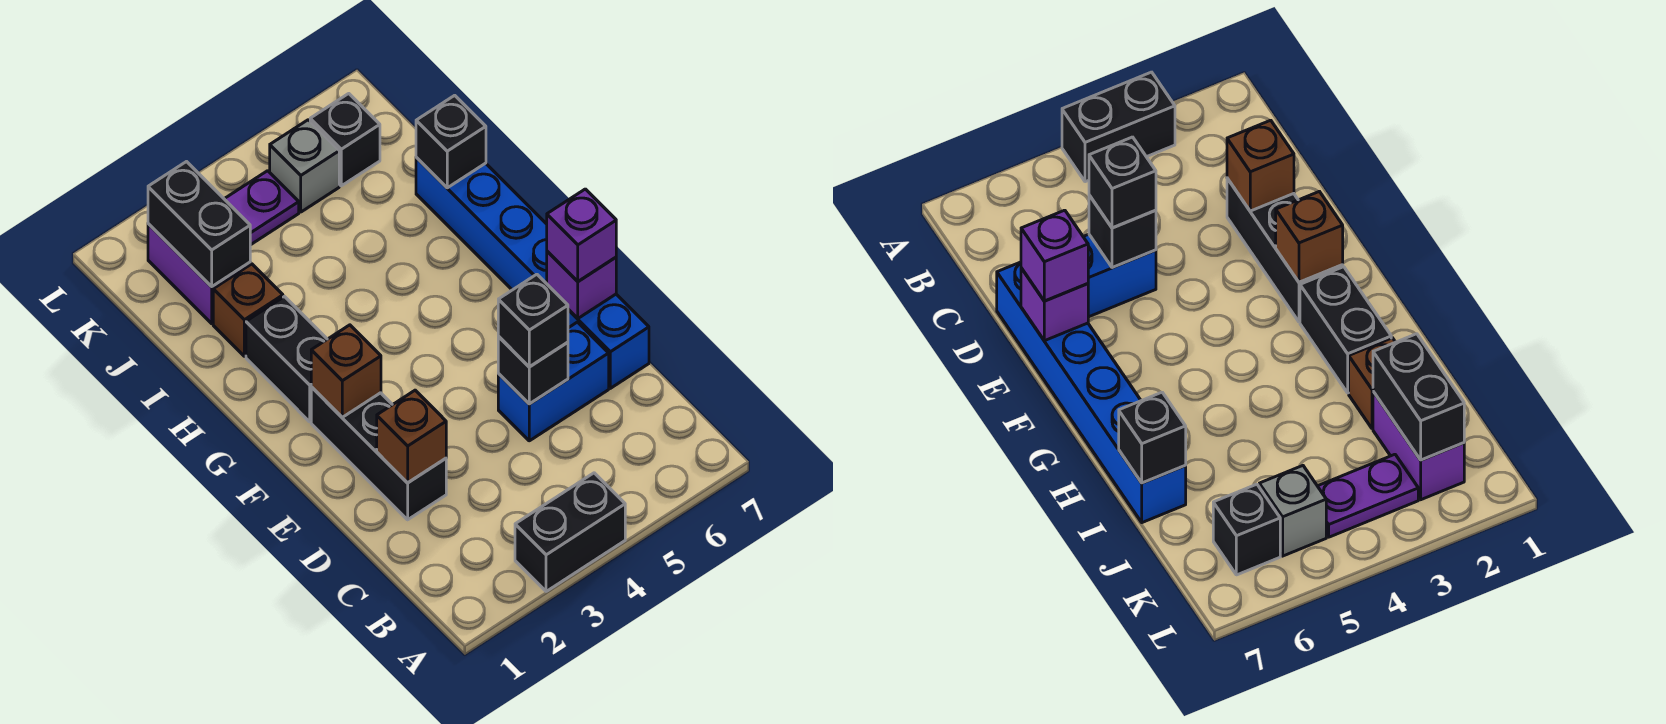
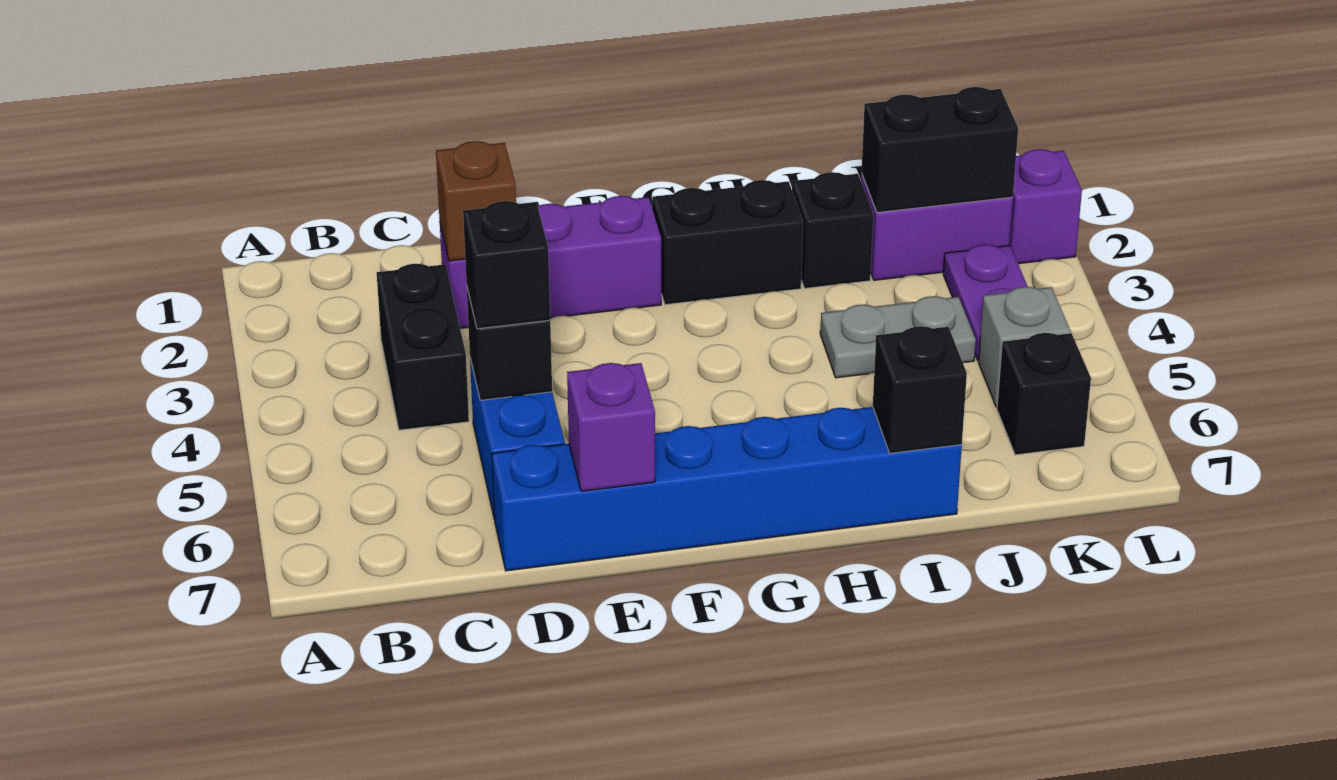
black brick A3:A4 level 1 -> black brick C3:C4 level 1
black brick D2:F2 level 1 -> purple brick D2:F2 level 1
purple brick E7 level 3 -> purple brick L2 level 1
brown brick F2 level 2 -> none
brown brick I2 level 1 -> black brick I2 level 1
none -> grey plate I4:J4 level 1

